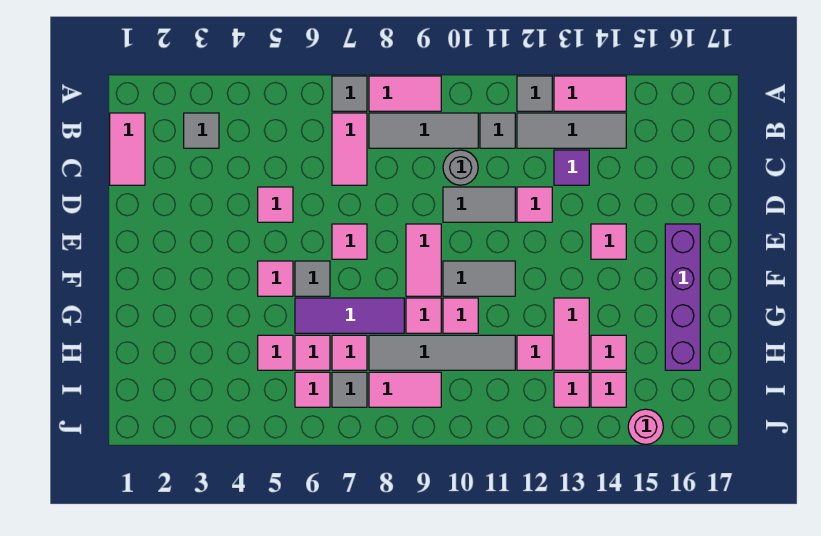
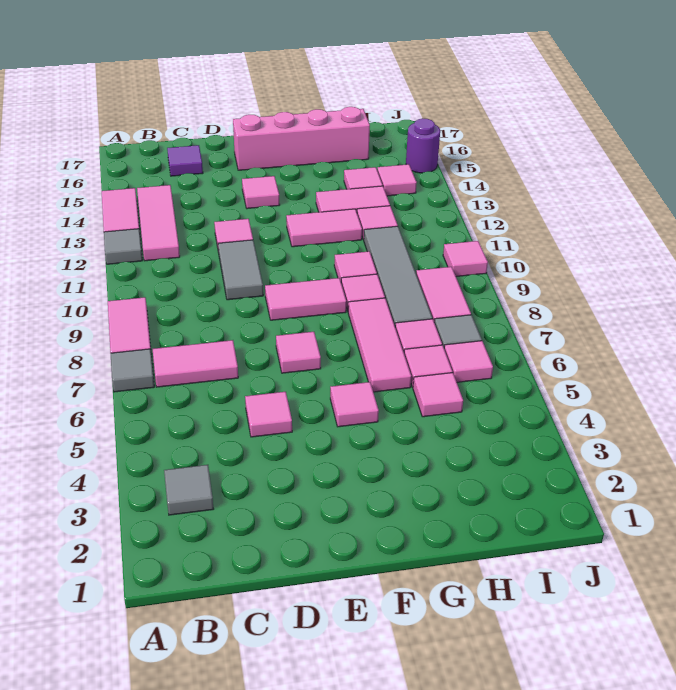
pink tile B1:C1 level 1 -> pink tile F12:G12 level 1
grey tile B8:B10 level 1 -> none
grey tile B11 level 1 -> none
grey tile B12:B14 level 1 -> pink tile B12:B14 level 1
grey round brick C10 level 1 -> none
purple tile C13 level 1 -> purple tile C16 level 1
purple brick E16:H16 level 1 -> pink brick E16:H16 level 1
grey tile F6 level 1 -> none
grey tile F10:F11 level 1 -> none
purple tile G6:G8 level 1 -> pink tile G6:G8 level 1
pink tile I13 level 1 -> pink tile J10 level 1
pink round brick J15 level 1 -> purple round brick J15 level 1

